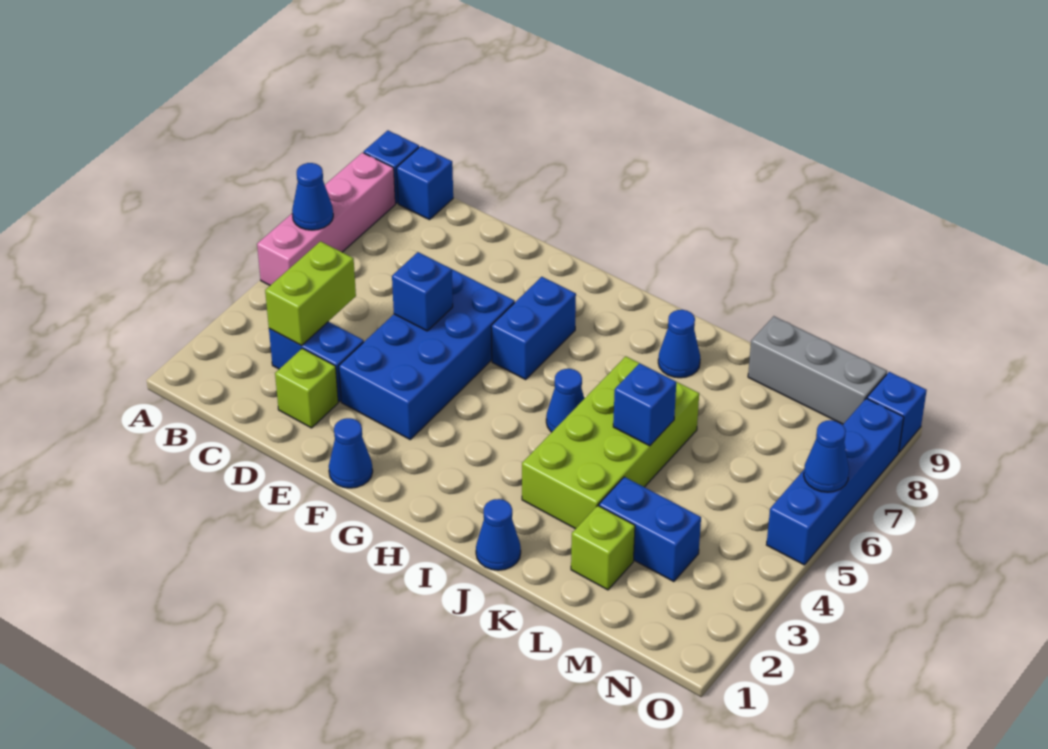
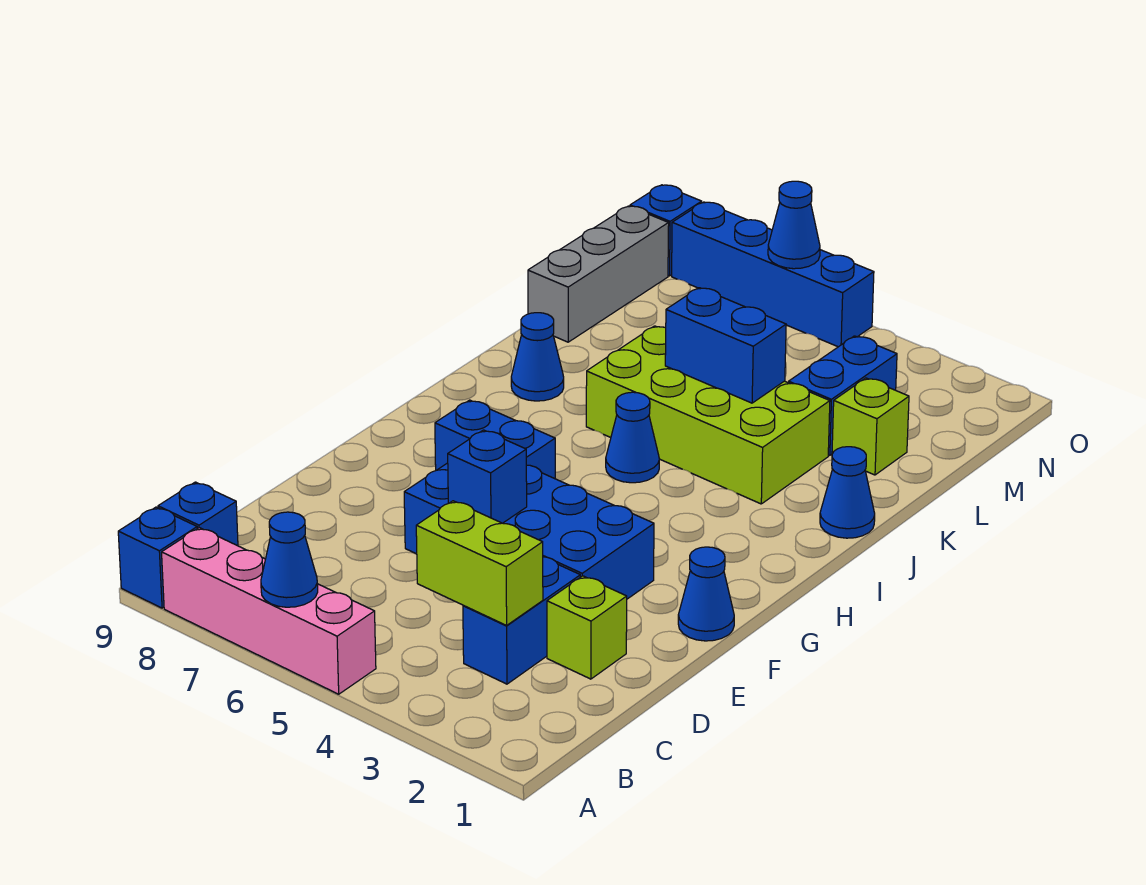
blue brick K5 level 2 -> blue brick K4:K5 level 2

